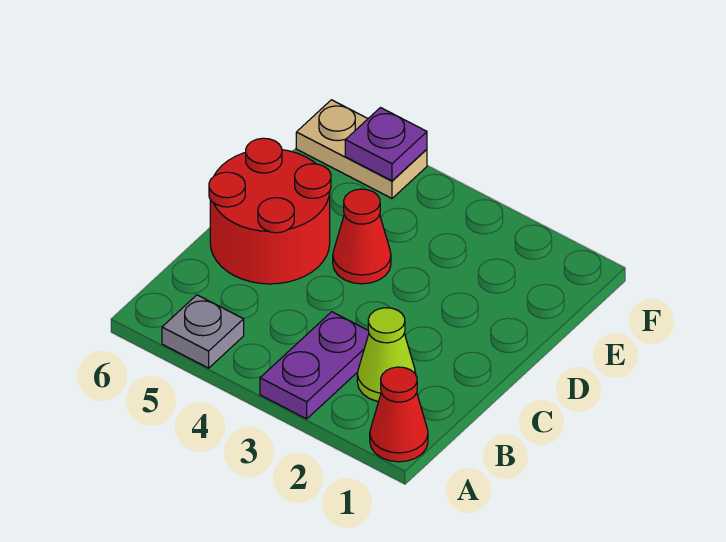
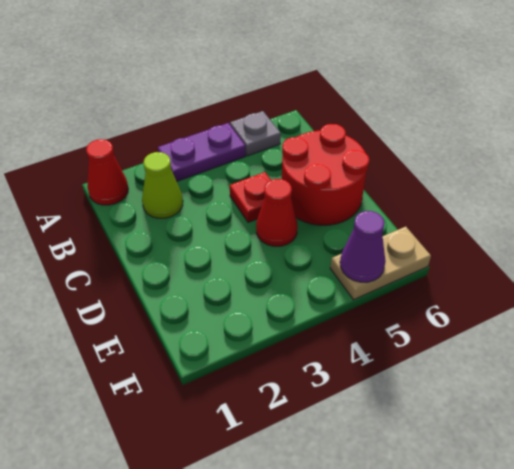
purple plate A3:B3 level 1 -> purple plate A3:A4 level 1
none -> red plate C4 level 1
purple plate F5 level 2 -> purple cone F5 level 2

